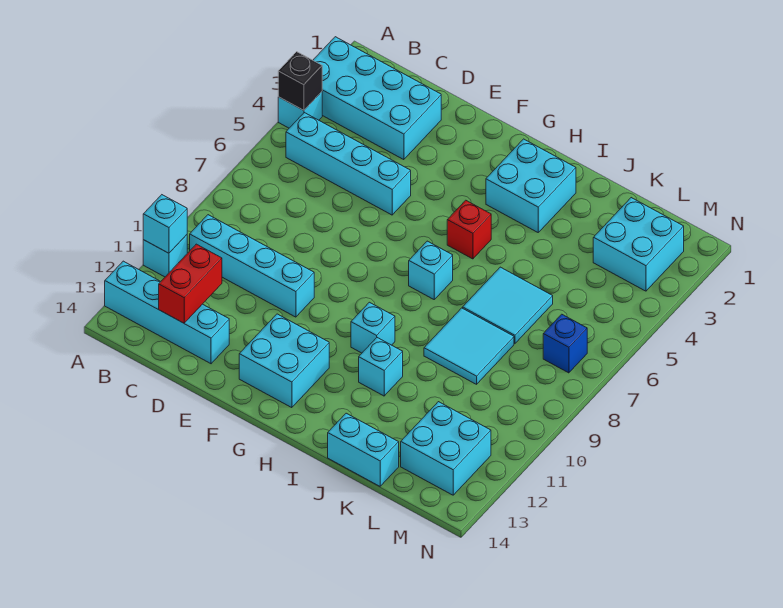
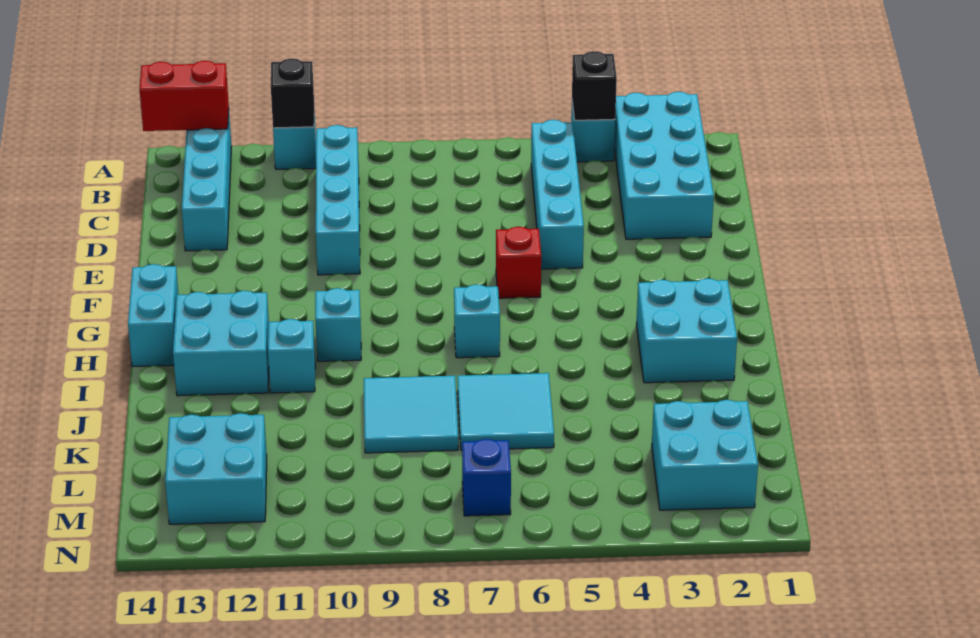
cyan brick A11 level 2 -> black brick A11 level 2
red brick C12:C13 level 2 -> red brick A13:A14 level 2
cyan brick F12:G13 level 1 -> cyan brick H12:I13 level 1
red brick H5 level 1 -> red brick F6 level 1
cyan brick J14:K14 level 1 -> cyan brick G14:H14 level 1

